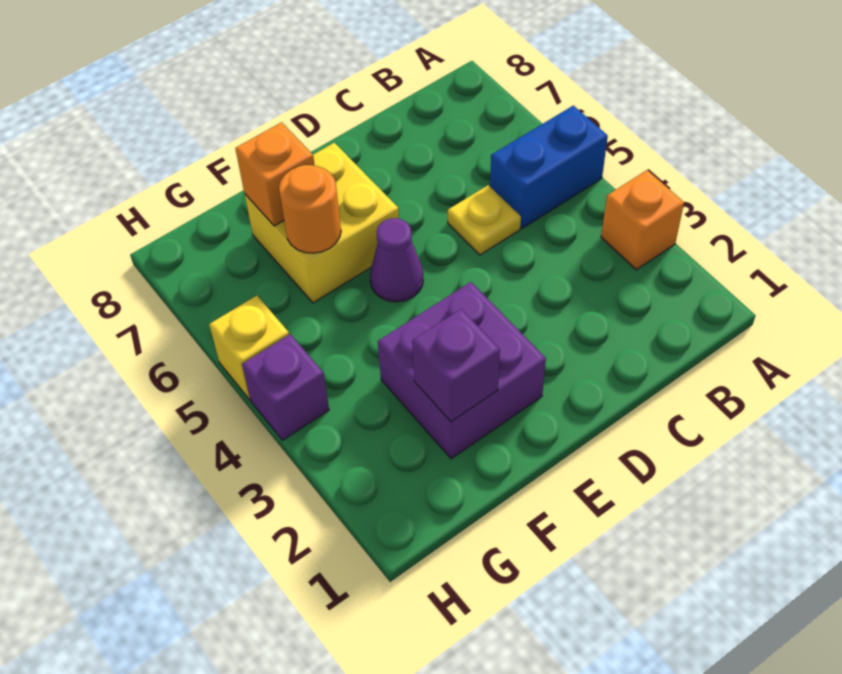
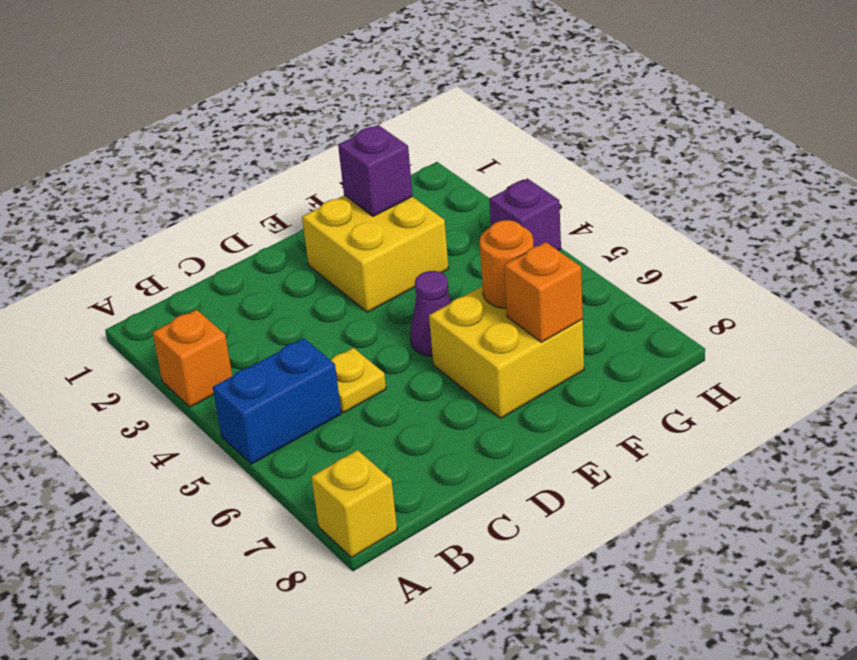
purple brick E2:F3 level 1 -> yellow brick E2:F3 level 1
yellow brick H5 level 1 -> yellow brick A8 level 1

